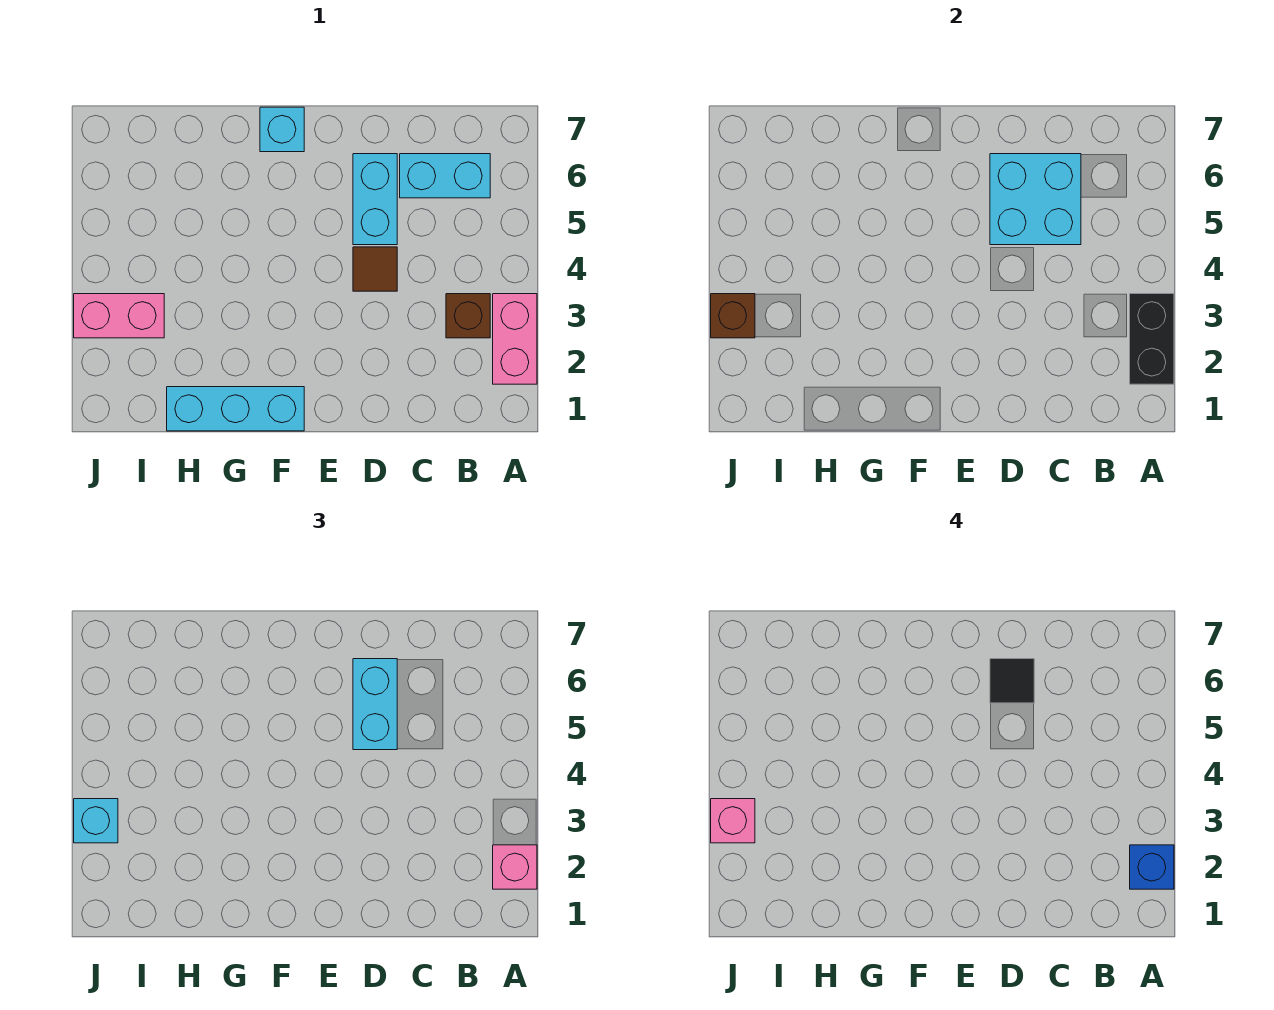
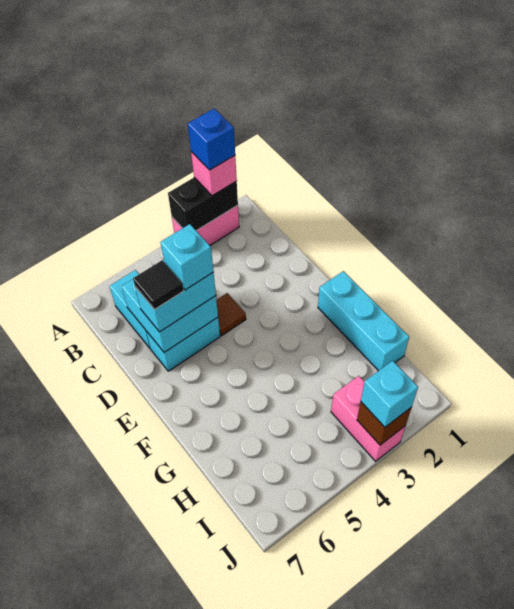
brown brick B3 level 1 -> none
cyan brick F7 level 1 -> cyan brick D5 level 4
pink brick J3 level 4 -> none

